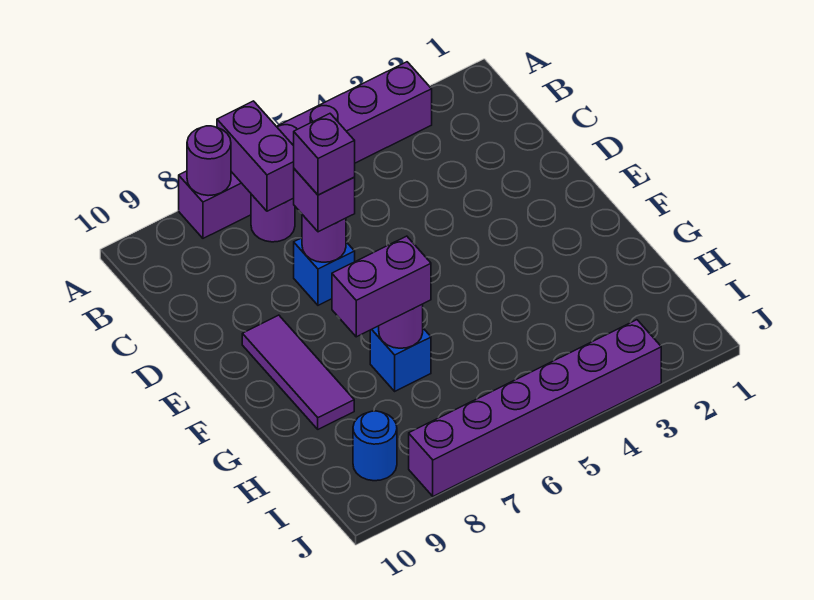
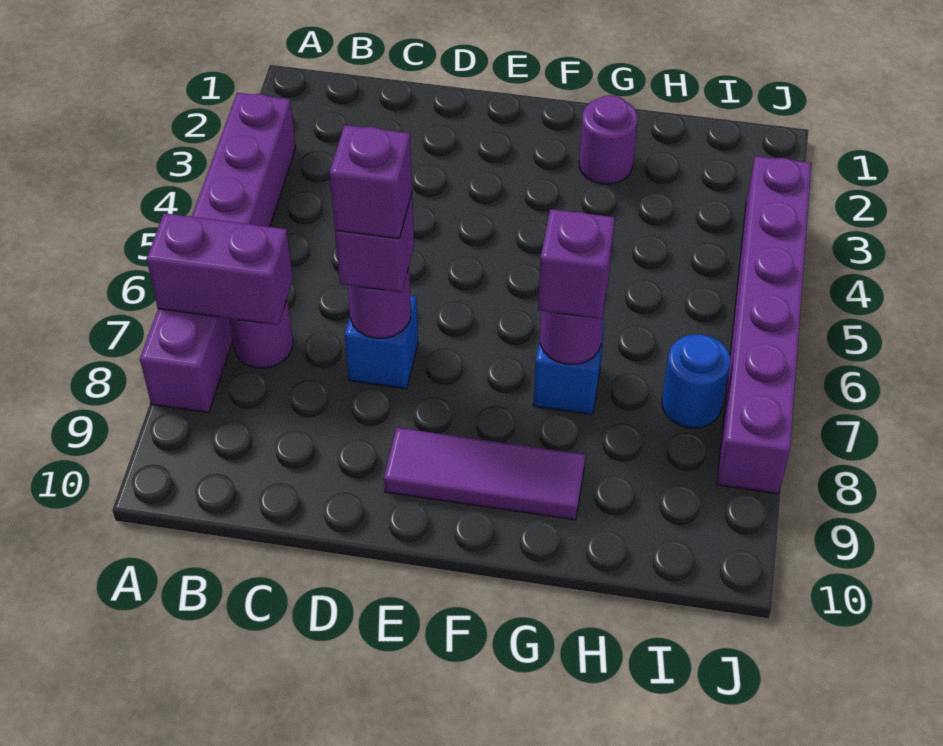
purple round brick A8 level 2 -> purple round brick G2 level 1
purple brick G7:G8 level 3 -> purple brick G7 level 3
blue round brick I9 level 1 -> blue round brick I7 level 1

